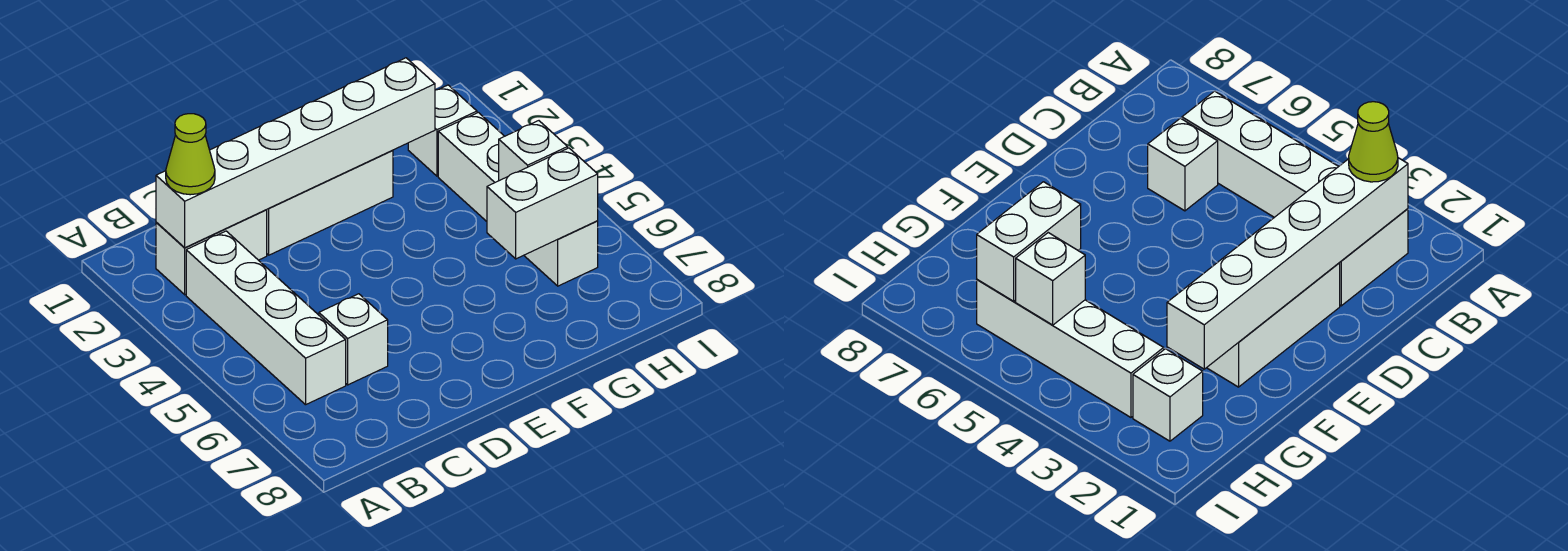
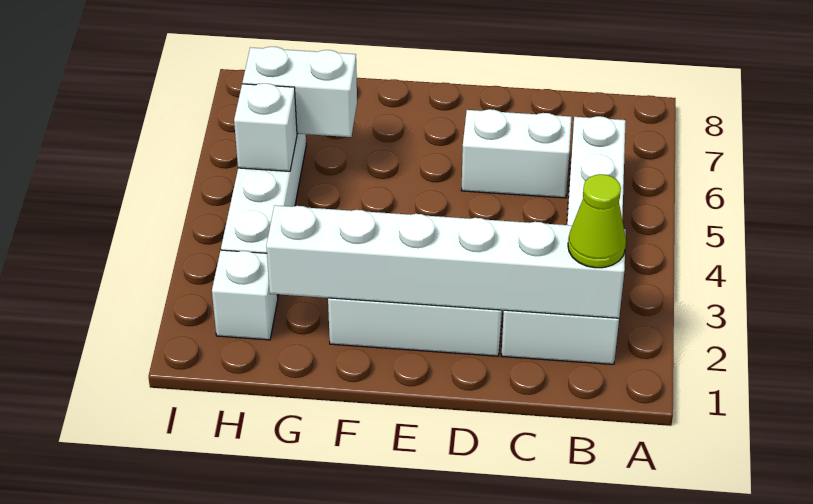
white brick C6 level 1 -> white brick C6:D6 level 1

